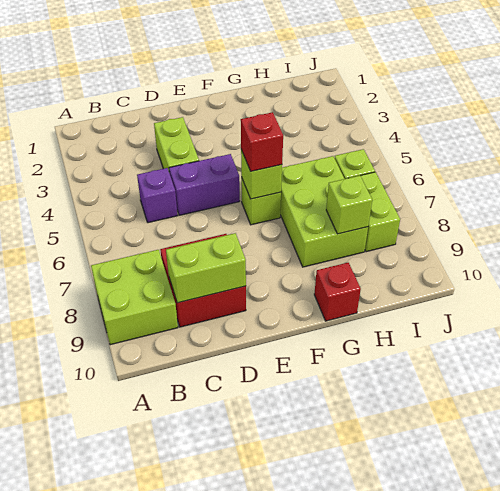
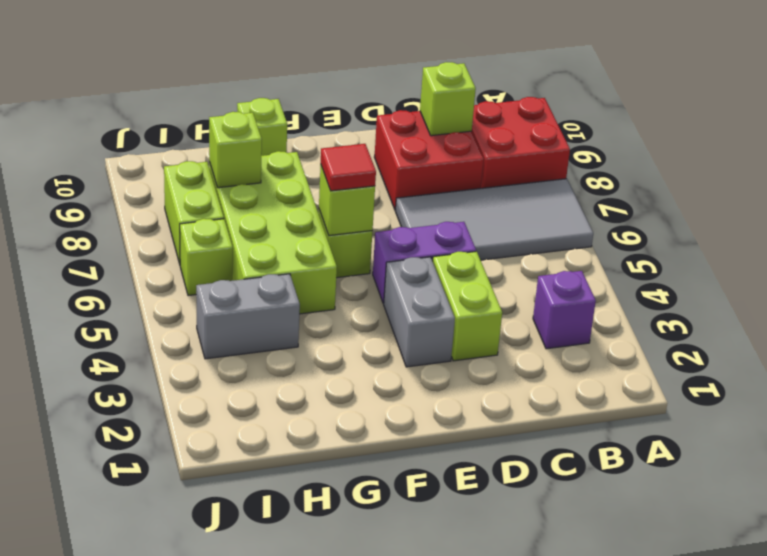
none -> grey tile A6:D7 level 1
lime brick A8:B9 level 1 -> red brick A8:B9 level 1
purple brick C5 level 1 -> purple brick B3 level 1
lime brick C9:D9 level 2 -> lime brick C9 level 2
none -> grey brick E3:E4 level 1
red brick F6 level 3 -> red tile F6 level 3
lime brick G6:H8 level 1 -> lime brick G5:H8 level 1
red brick G10 level 1 -> lime brick G10 level 1
none -> grey brick H4:I4 level 1

